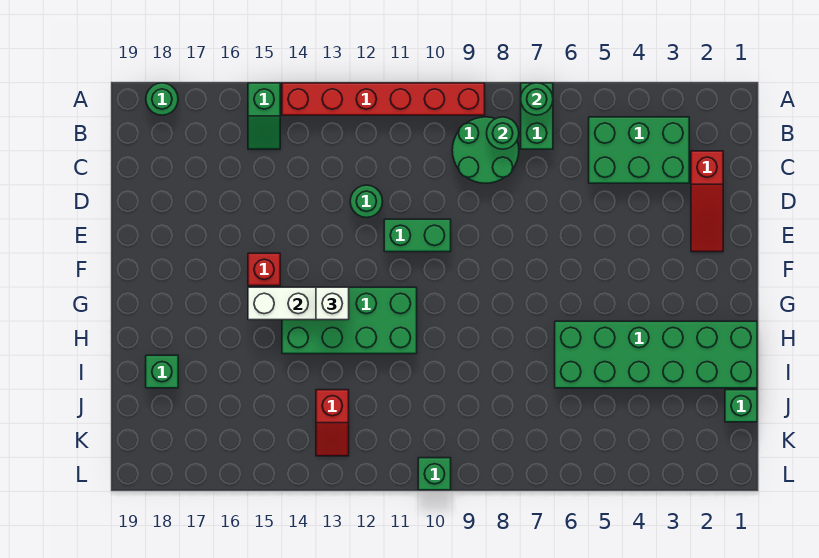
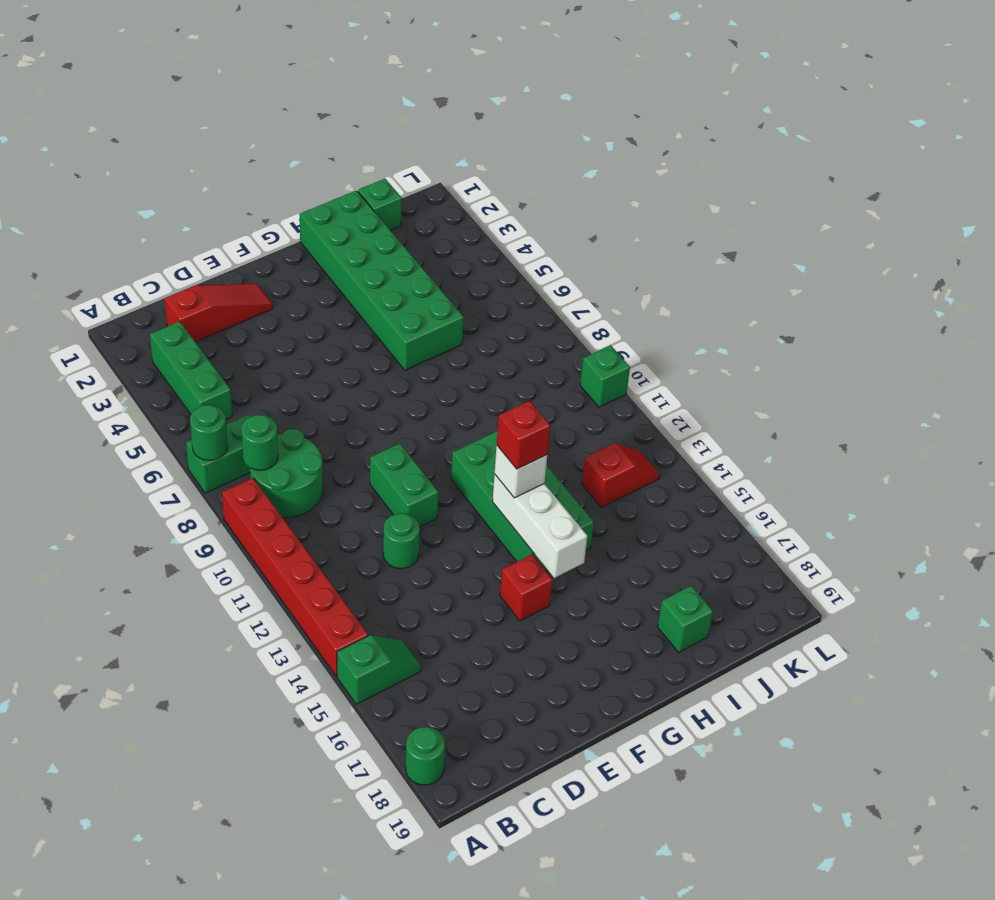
green brick B3:C5 level 1 -> green brick B3:B5 level 1
none -> red brick G13 level 4

